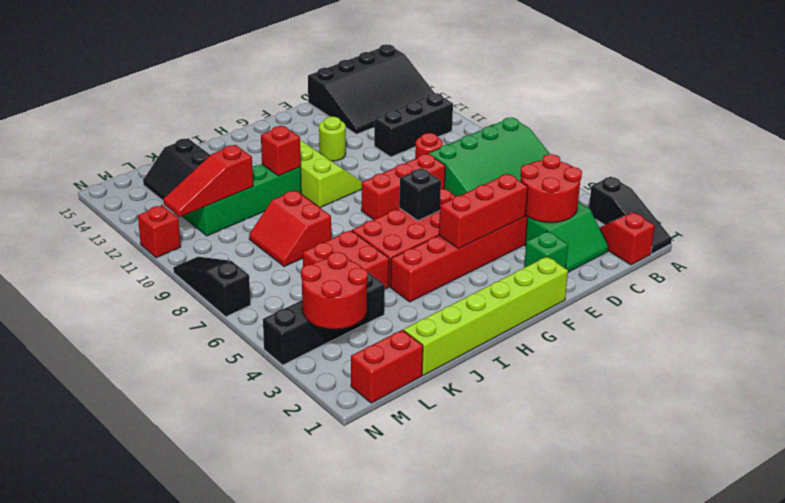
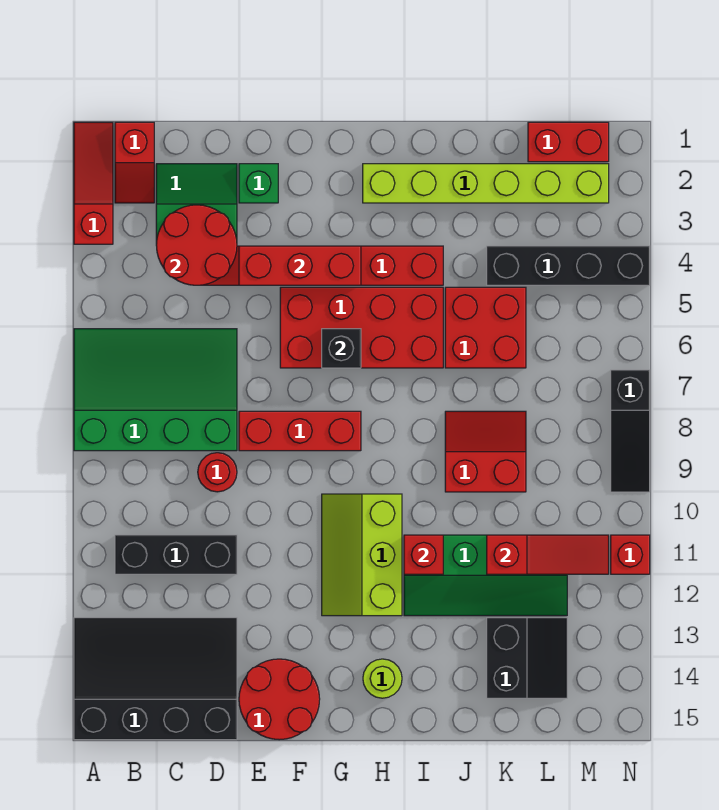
black slope A1:A3 level 1 top 3 -> red slope A1:A3 level 1 top 3
lime brick F1:K1 level 1 -> lime brick H2:M2 level 1
lime round brick F12 level 1 -> lime round brick H14 level 1
red slope J8:K9 level 1 top J -> red slope J8:K9 level 1 top 9
red round brick L3:M4 level 2 -> red round brick E14:F15 level 1

